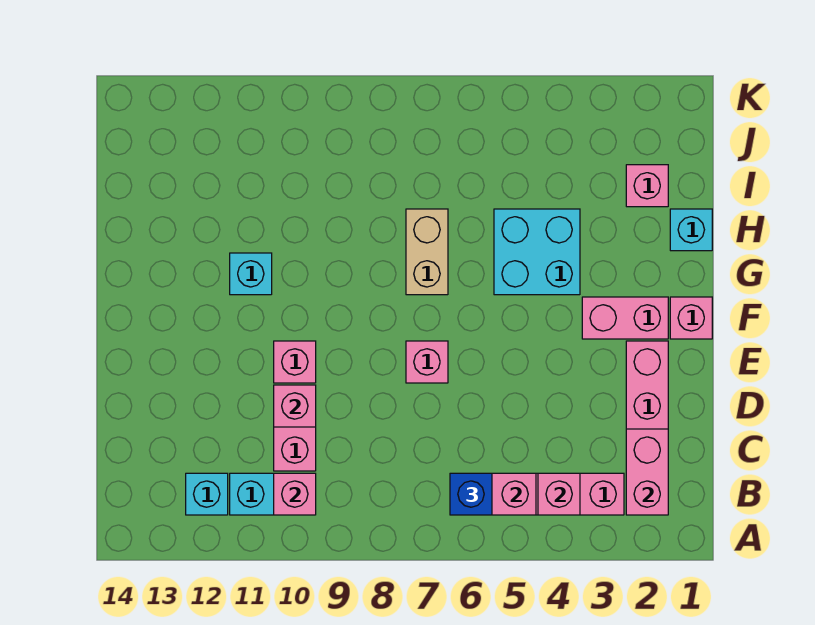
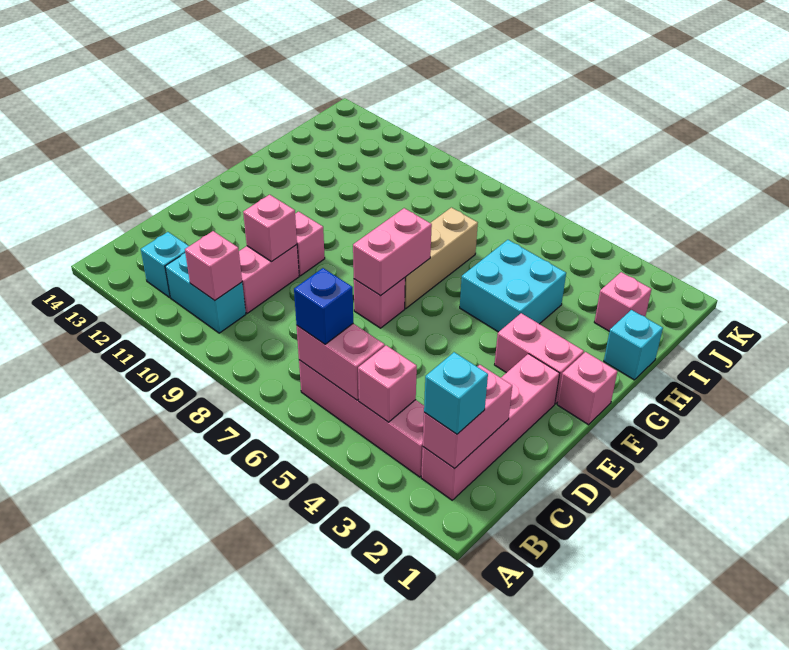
none -> pink brick E7:F7 level 2
tan brick G7:H7 level 1 -> tan brick F7:H7 level 1
cyan brick G11 level 1 -> cyan brick B2 level 3

